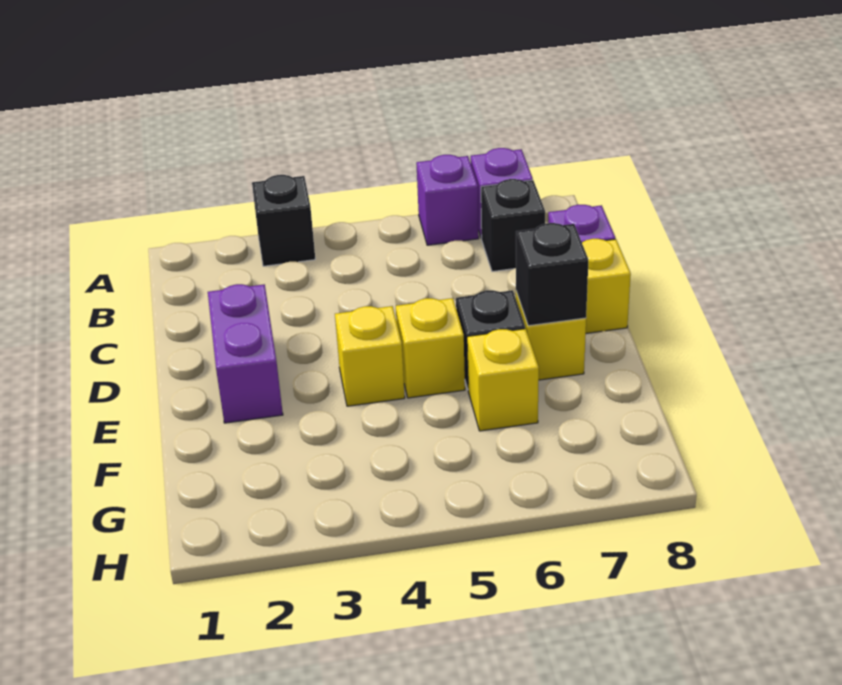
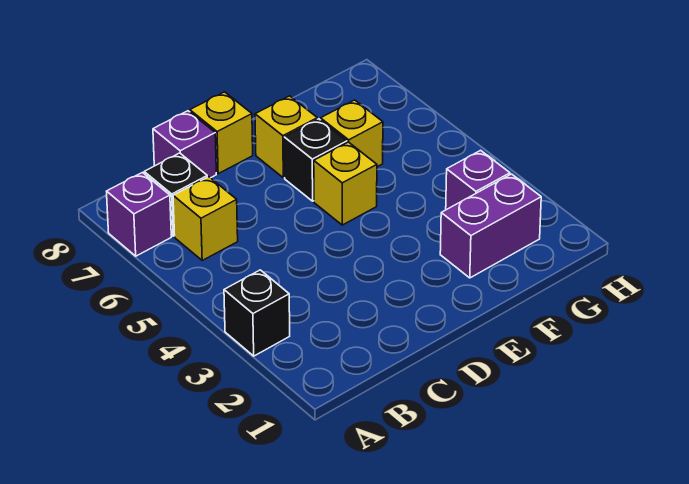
purple brick A6 level 1 -> purple brick G3 level 1
purple brick D2:E2 level 1 -> purple brick F2:G2 level 1
yellow brick E4 level 1 -> yellow brick B6 level 1
black brick E7 level 2 -> none

